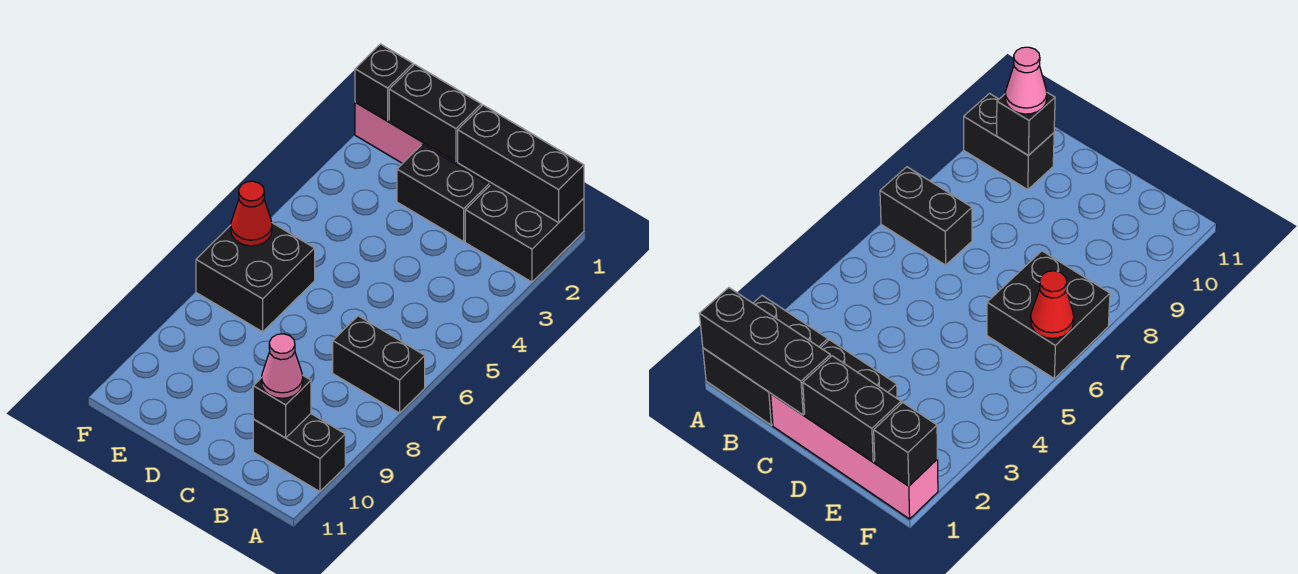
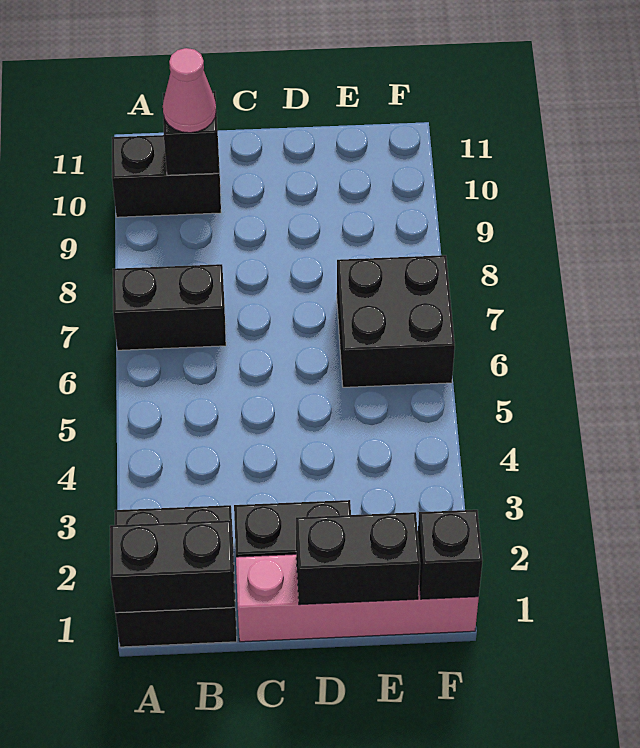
black brick A1:C1 level 2 -> black brick A1:B1 level 2
red cone F6 level 2 -> none

